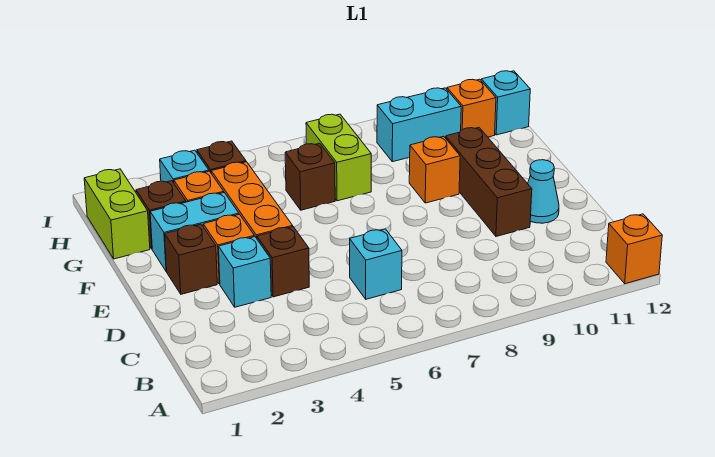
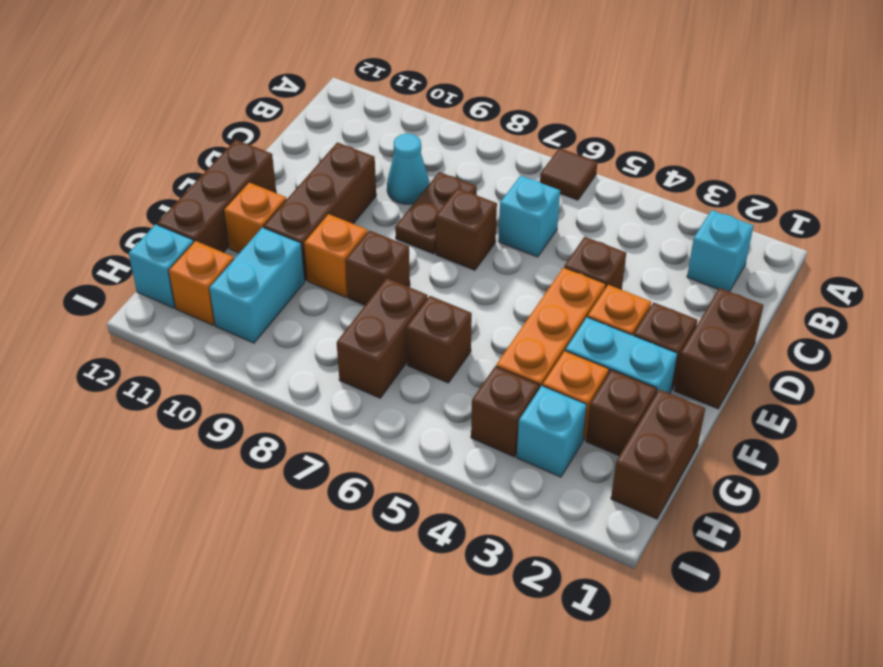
none -> brown tile A6 level 1
orange brick A12 level 1 -> orange brick F11 level 1
none -> brown plate C8:D8 level 1
none -> brown brick D1:E1 level 1
cyan brick D3 level 1 -> cyan brick B2 level 1
none -> brown brick D7 level 1
cyan cone D11 level 1 -> cyan cone C9 level 1
none -> brown brick E12:G12 level 1
none -> brown brick F8 level 1
lime brick G1:H1 level 1 -> brown brick G1:H1 level 1
lime brick G7:H7 level 1 -> brown brick G7:H7 level 1
cyan brick H9:H10 level 1 -> cyan brick G10:H10 level 1

